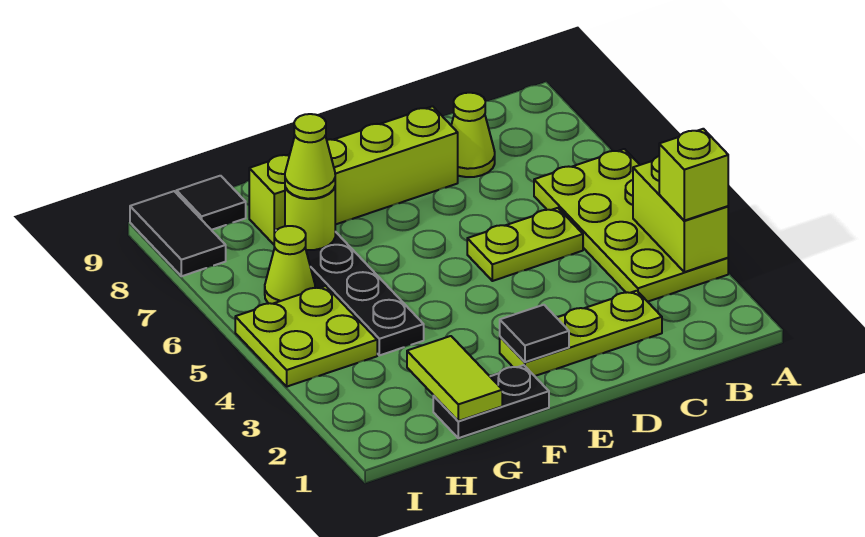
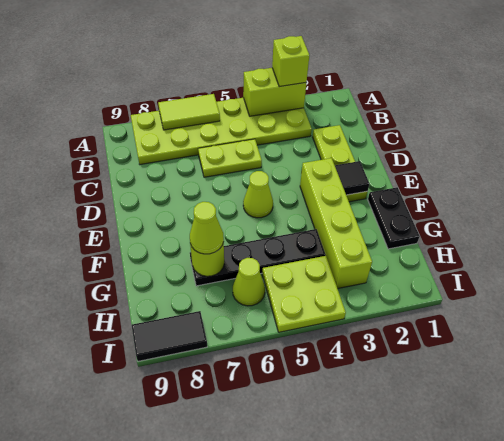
lime plate A3:B6 level 1 -> lime plate A3:B8 level 1
lime plate C5:D5 level 1 -> lime plate C5:C6 level 1
lime cone C8 level 1 -> lime cone E5 level 1
lime brick D8:G8 level 1 -> lime brick E3:H3 level 1
lime tile G1:G2 level 2 -> lime tile A6:A7 level 2
black tile H9 level 1 -> none

